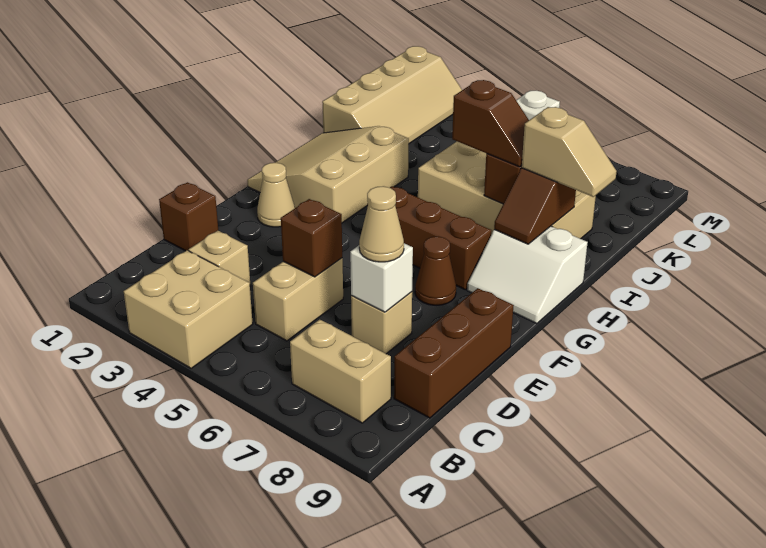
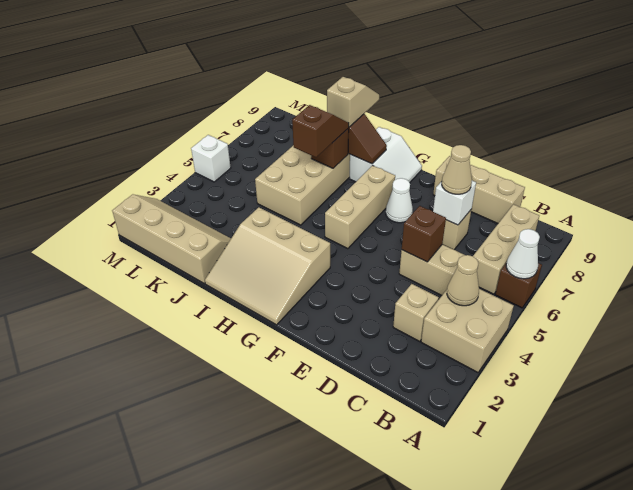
none -> white cone A6 level 2
tan brick B7:B8 level 1 -> tan brick B6:B8 level 1
brown brick C9:E9 level 1 -> tan brick C9:E9 level 1
brown brick D1 level 1 -> brown brick A6 level 1
tan cone F2 level 1 -> tan cone B4 level 2
brown cone F7 level 1 -> white cone F7 level 1
brown brick G5:G7 level 1 -> tan brick G5:G7 level 1

